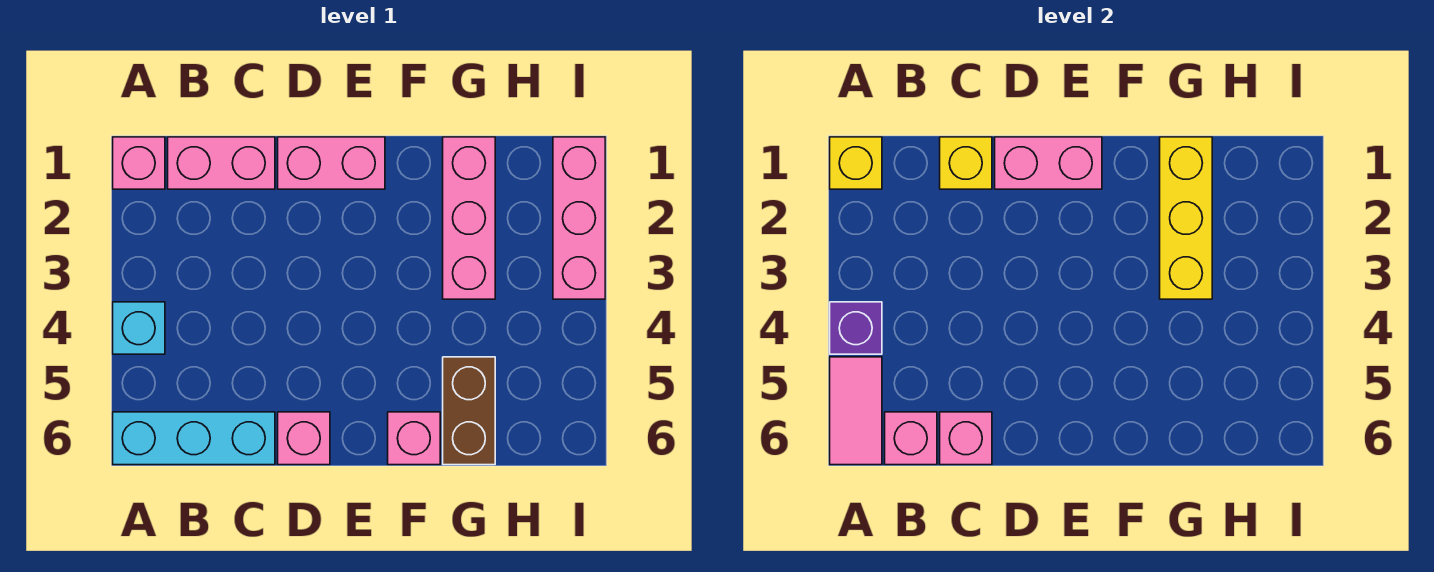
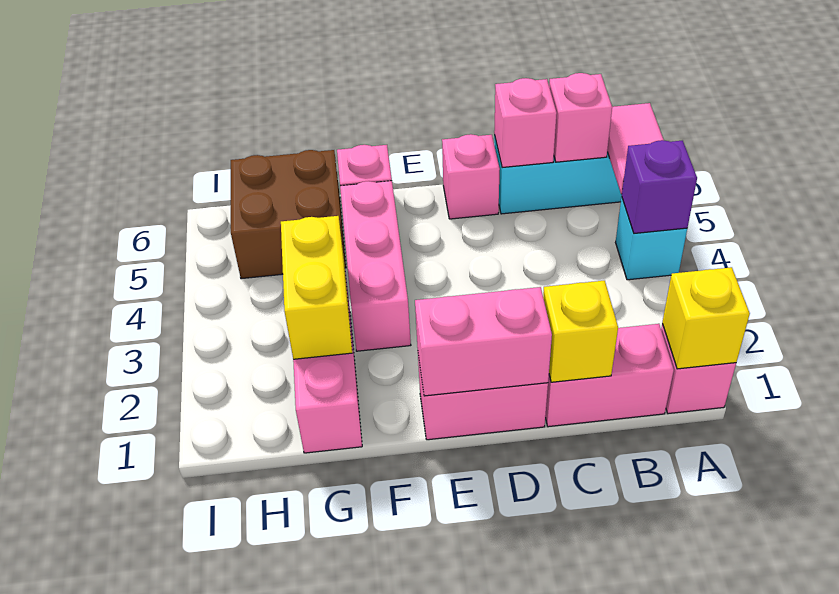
yellow brick G1:G3 level 2 -> yellow brick G2:G3 level 2
brown brick G5:G6 level 1 -> brown brick G5:H6 level 1
pink brick I1:I3 level 1 -> pink brick F3:F5 level 1

